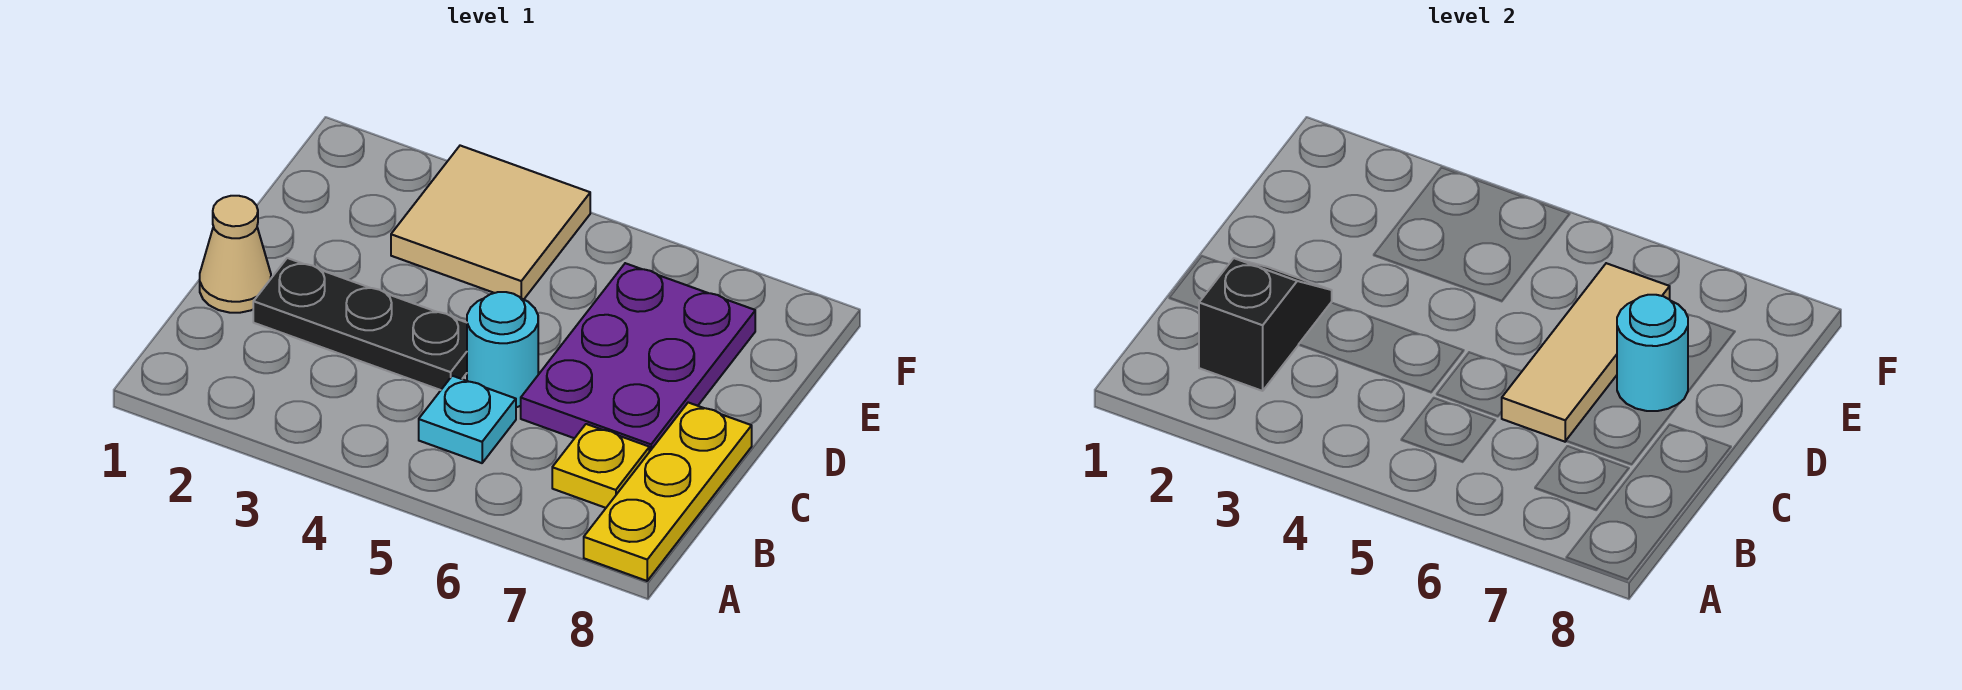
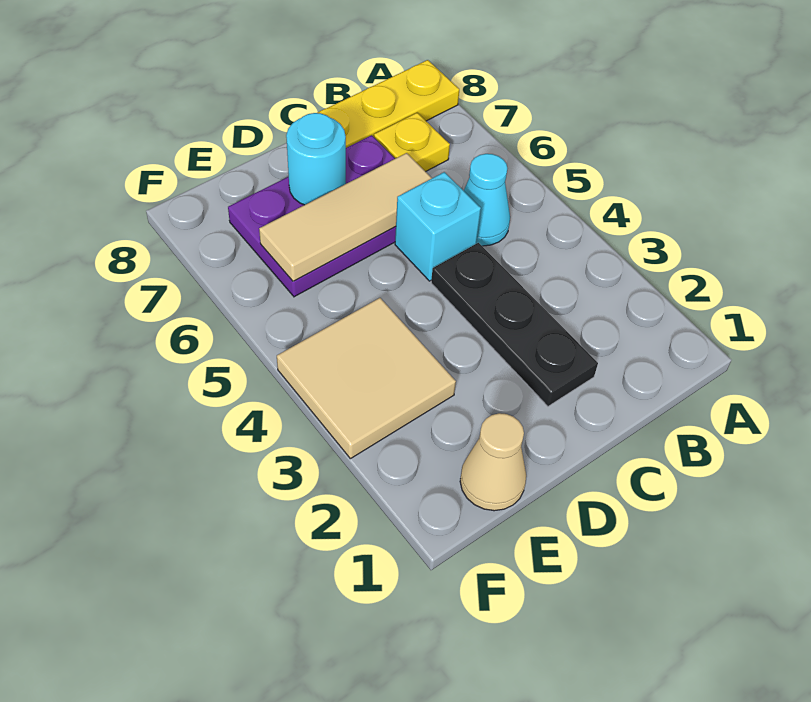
black slope B2:C2 level 2 top B -> none
cyan plate B5 level 1 -> cyan cone B5 level 1
tan cone C1 level 1 -> tan cone E1 level 1
cyan round brick C5 level 1 -> cyan brick C5 level 1

